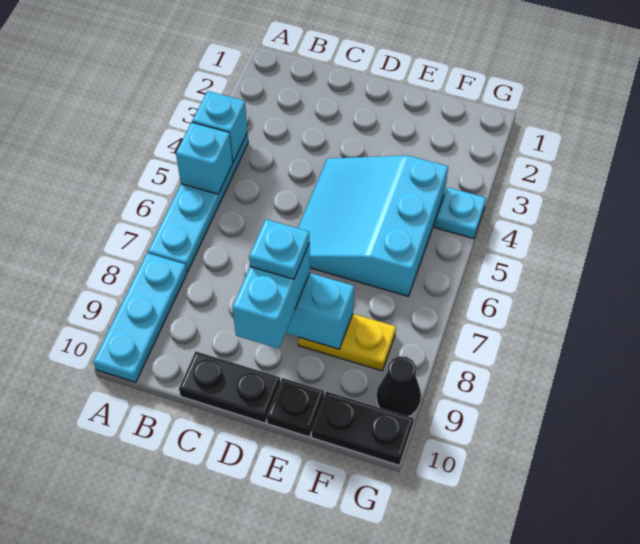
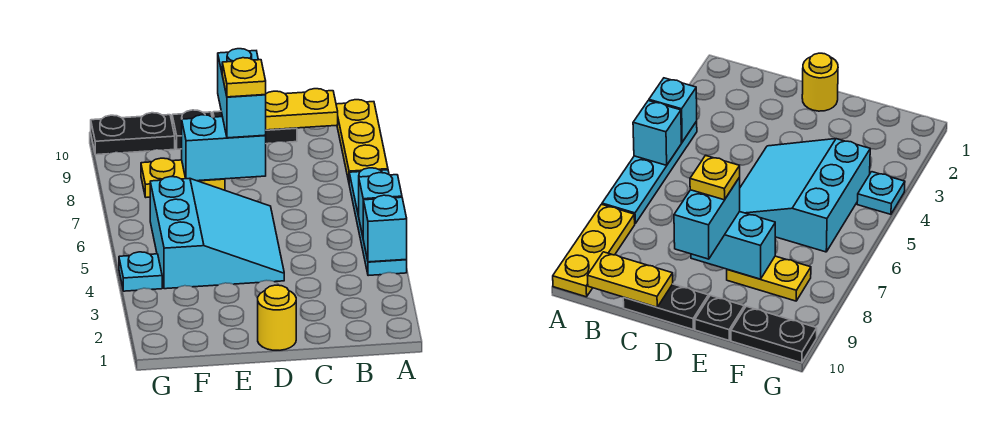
cyan plate A8:A10 level 1 -> yellow plate A8:A10 level 1
none -> yellow plate B10:C10 level 2
none -> yellow round brick D1 level 1
cyan plate D8 level 4 -> yellow plate D8 level 4
black cone G9 level 1 -> none

